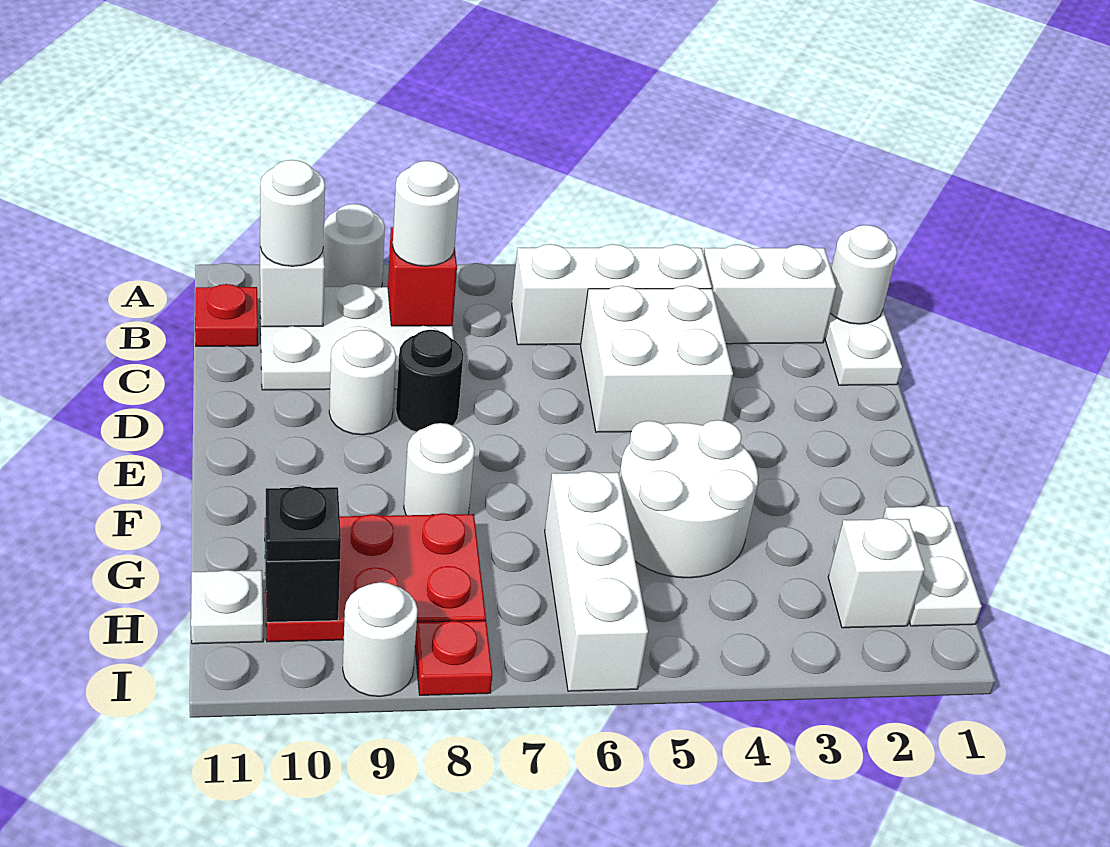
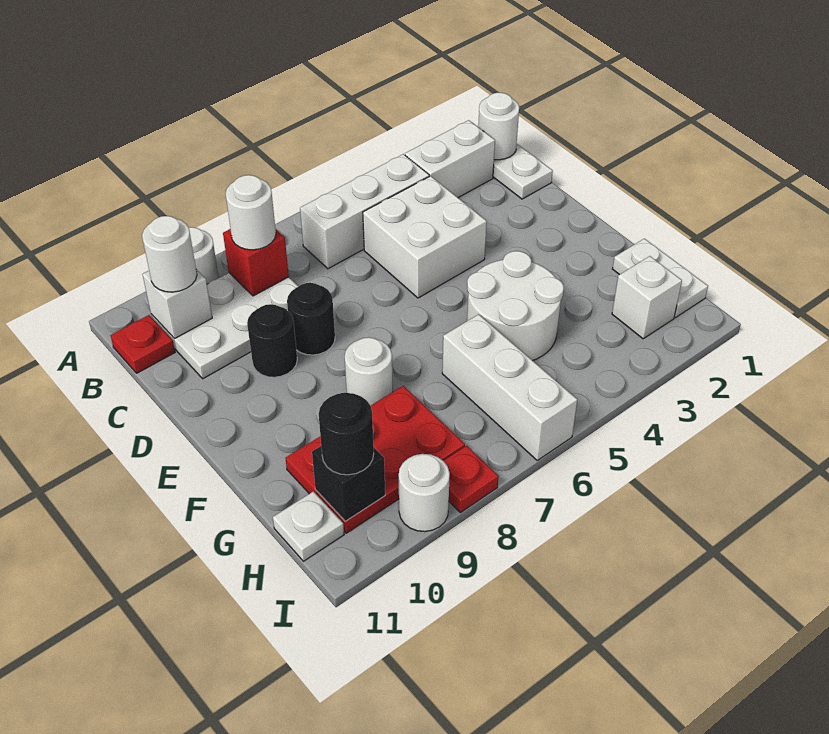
white round brick D9 level 1 -> black round brick D9 level 1
black plate H10 level 3 -> black round brick H10 level 3

